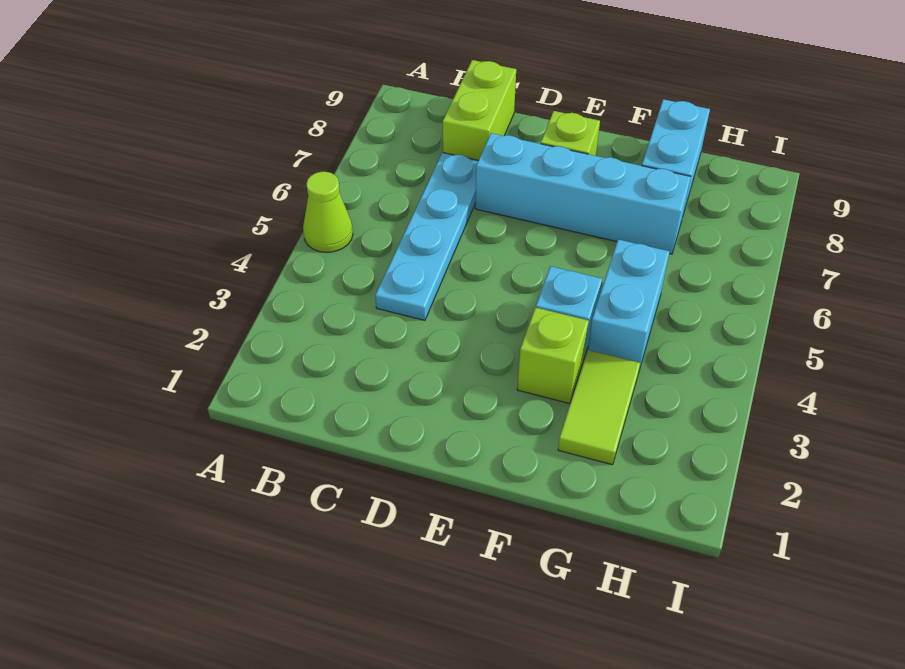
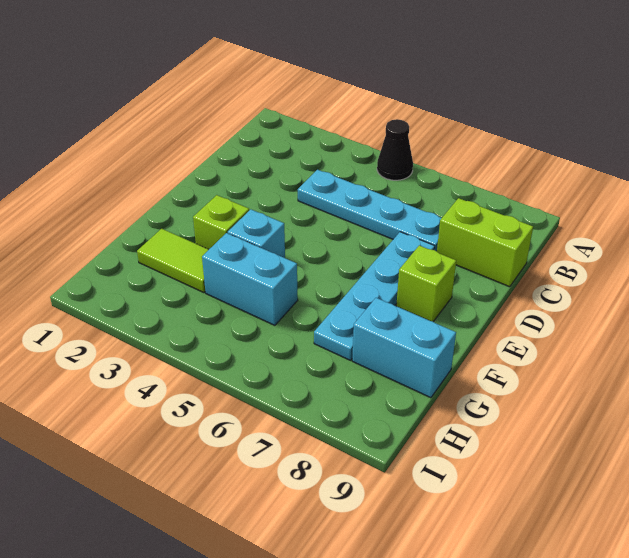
lime cone A5 level 1 -> black cone A5 level 1
cyan brick D7:G7 level 1 -> cyan plate D7:G7 level 1

